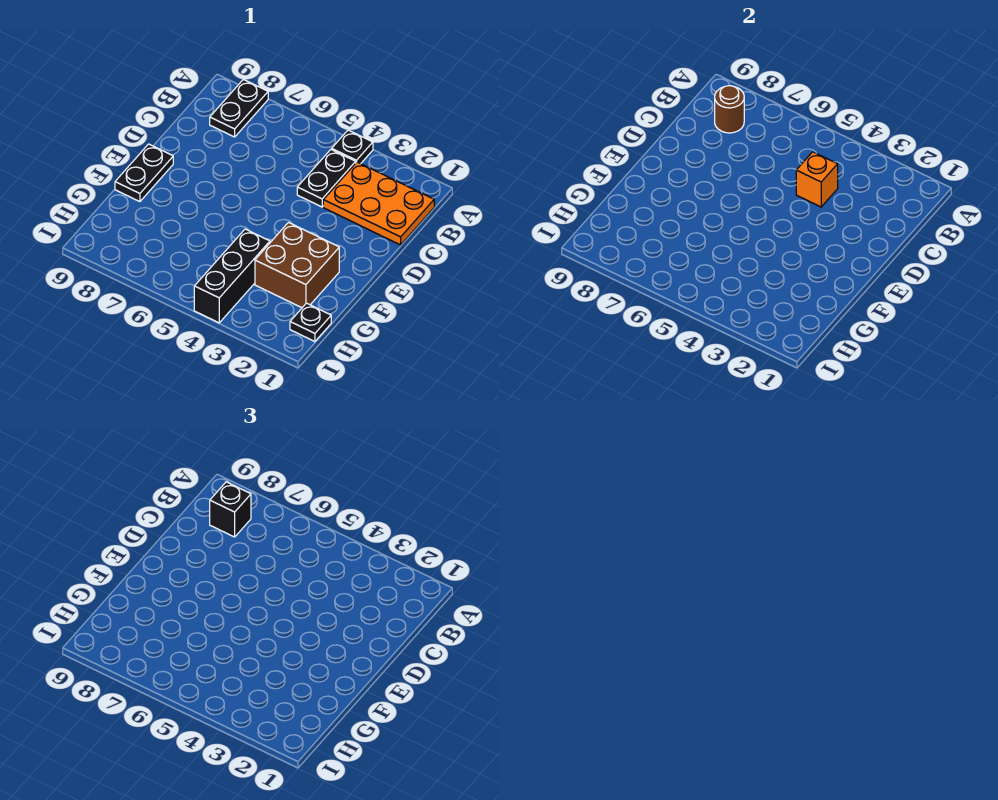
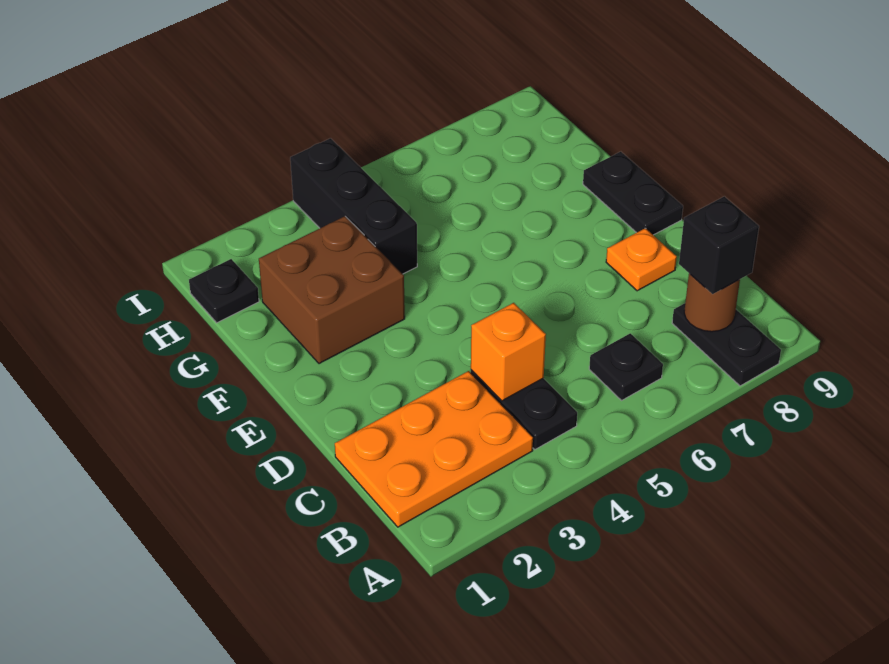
black plate A4 level 1 -> black plate B6 level 1
none -> orange plate D8 level 1

